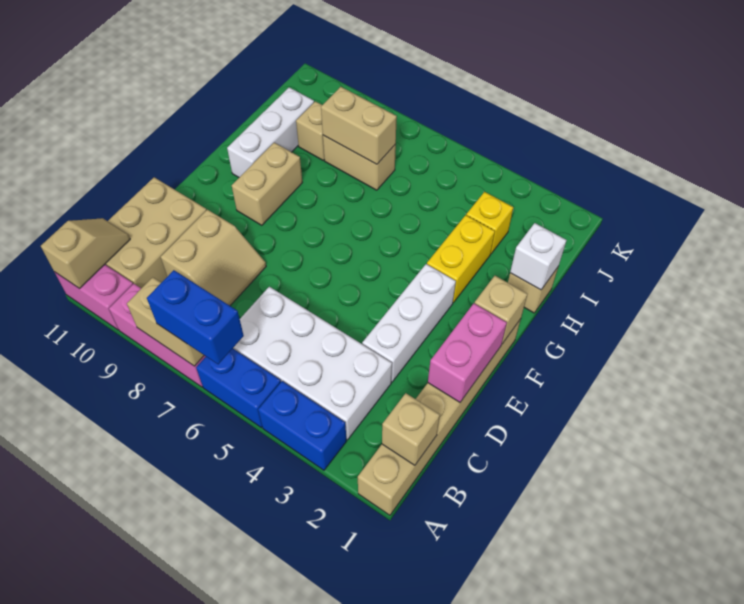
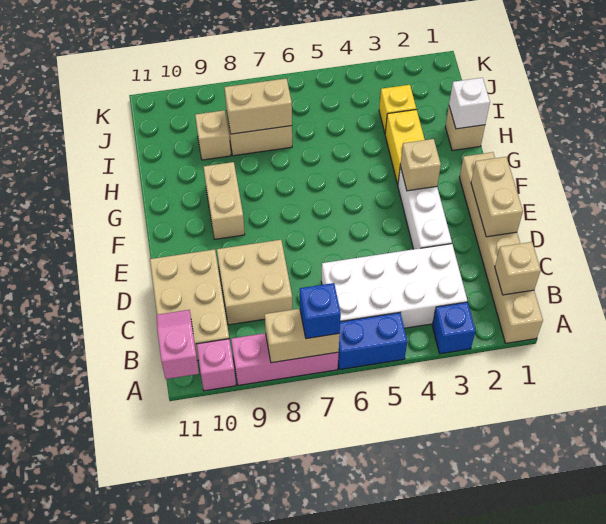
blue brick A3:A4 level 1 -> blue brick A3 level 1
blue brick A6:A7 level 3 -> blue brick A7 level 3
pink brick A10:A11 level 1 -> pink brick A10 level 1
tan slope A11:B11 level 2 top A -> pink slope A11:B11 level 2 top A
tan slope C8:D9 level 1 top 9 -> tan brick C8:D9 level 1
pink brick D1:E1 level 2 -> tan brick D1:E1 level 2
tan brick F1 level 2 -> tan brick F3 level 2
white brick G10:I10 level 1 -> none

